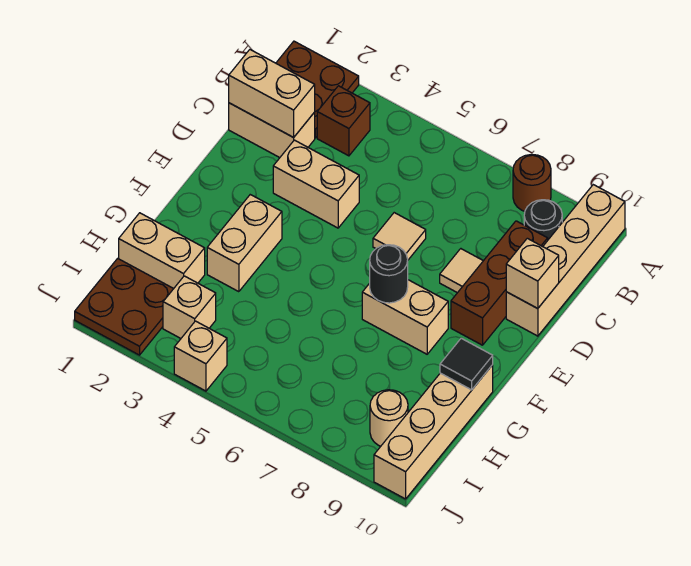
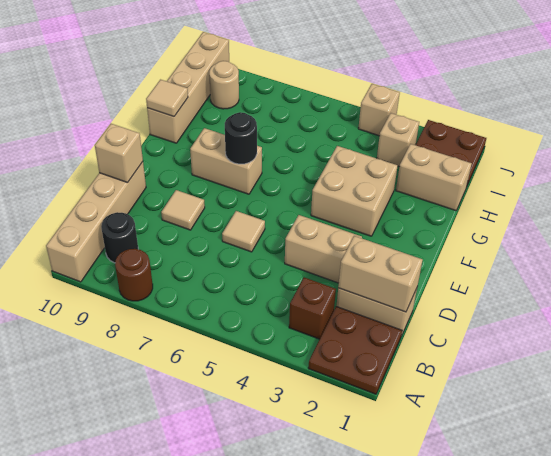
brown brick C9:E9 level 1 -> none
tan brick F3:G3 level 1 -> tan brick F3:G4 level 1
black tile G10 level 2 -> tan tile G10 level 2

